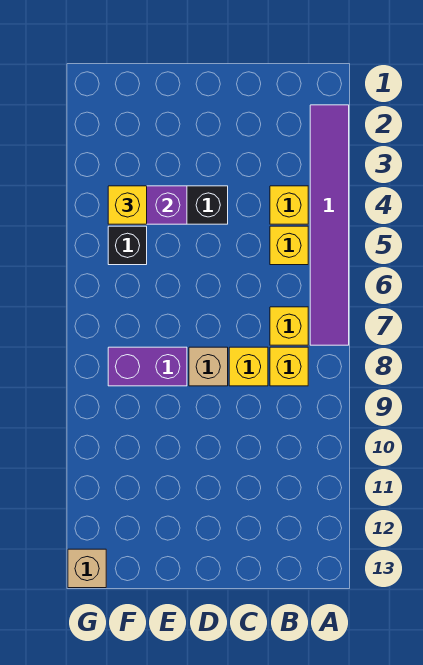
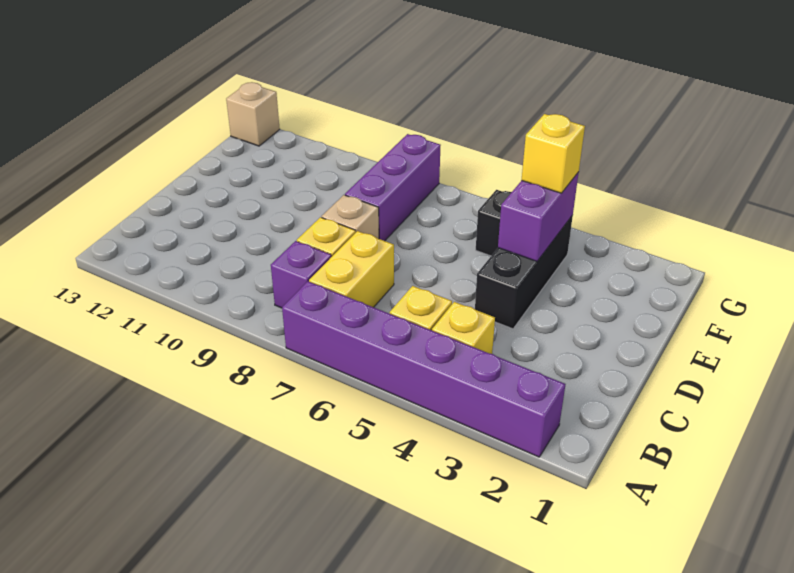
purple tile A2:A7 level 1 -> purple brick A2:A7 level 1
yellow brick B7 level 1 -> yellow brick B7:C7 level 1
yellow brick B8 level 1 -> purple brick B8 level 1
purple brick E8:F8 level 1 -> purple brick E8:G8 level 1

